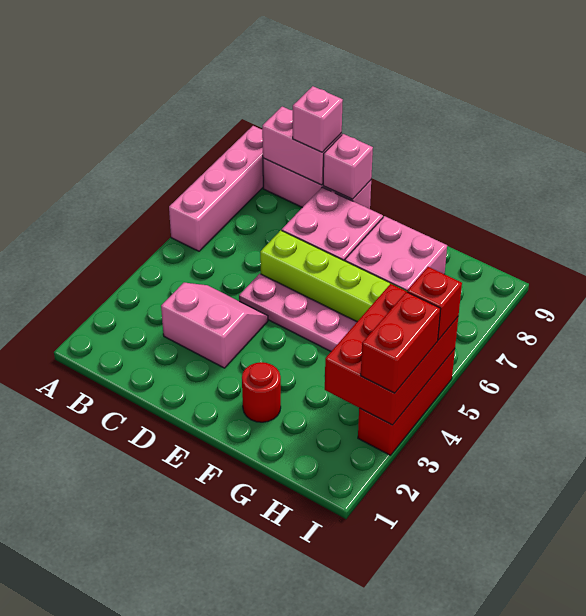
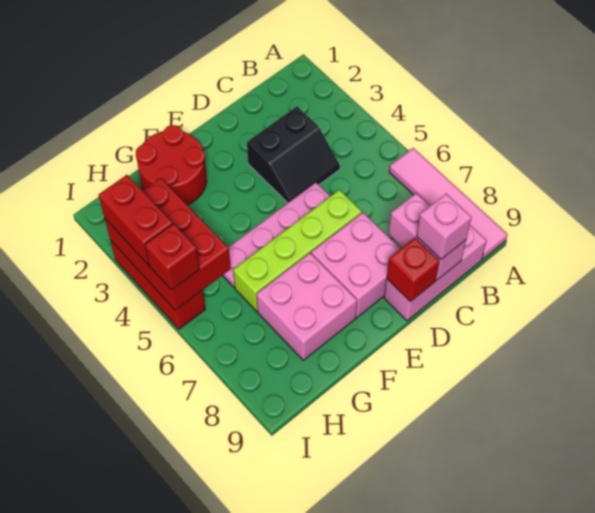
pink brick A6:A9 level 1 -> pink tile A6:A9 level 1
pink brick B9:C9 level 2 -> pink brick C8:C9 level 2
pink slope C3:D4 level 1 top 3 -> black slope C3:D4 level 1 top 3
pink brick D9 level 2 -> red brick D9 level 2
red round brick F2 level 1 -> red round brick F1:G2 level 1

